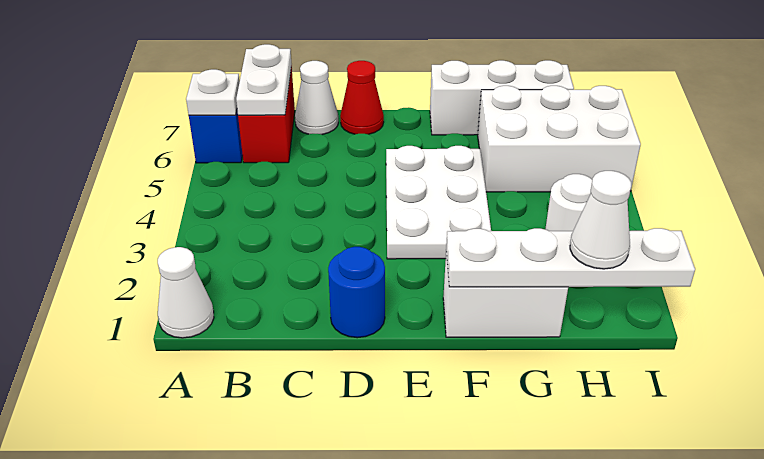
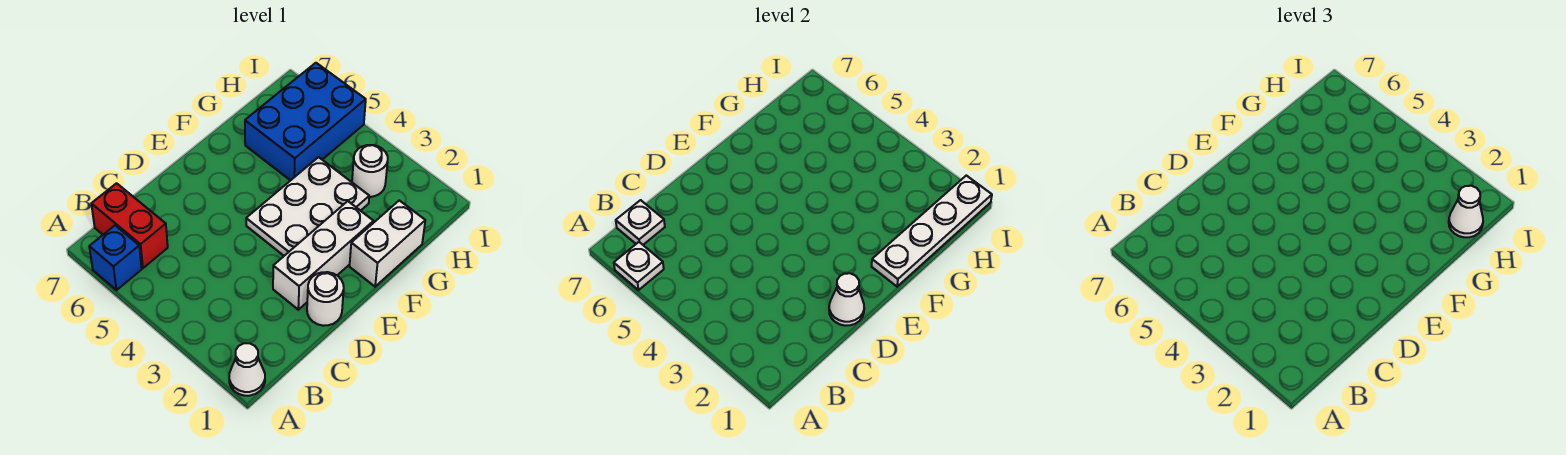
white plate B6:B7 level 2 -> white plate B7 level 2
white cone C7 level 1 -> white cone D1 level 2
blue round brick D1 level 1 -> white round brick D1 level 1
red cone D7 level 1 -> none
white plate E3:F5 level 1 -> white plate E3:G4 level 1
white brick F7:H7 level 1 -> white brick D2:F2 level 1
white brick G5:I6 level 1 -> blue brick G5:I6 level 1

